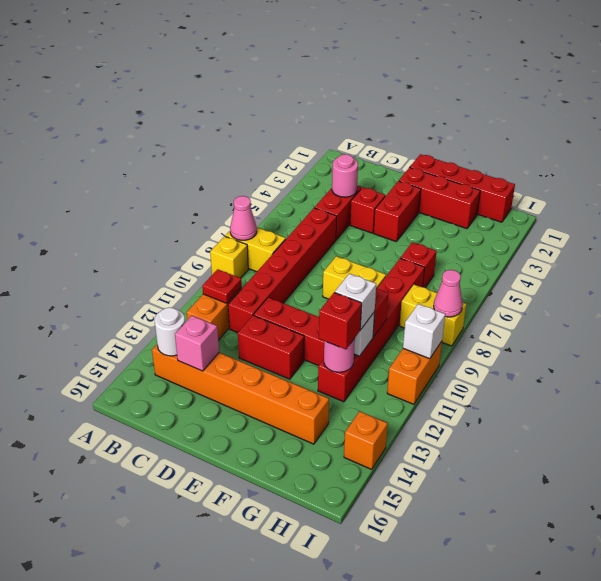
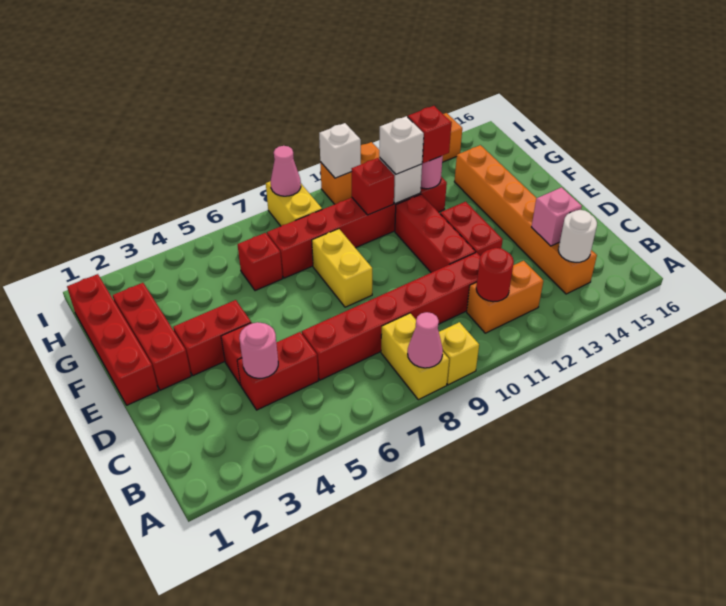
red plate B11 level 2 -> red round brick B11 level 2

